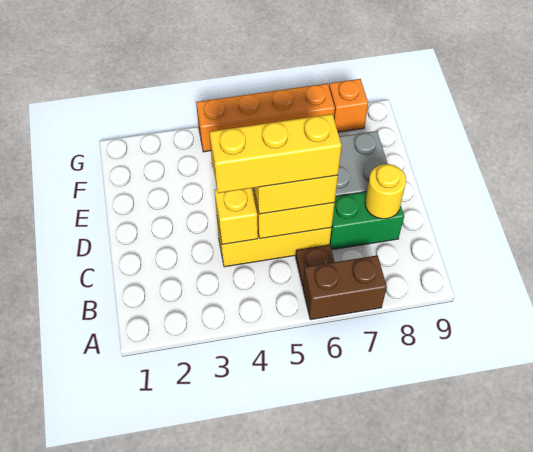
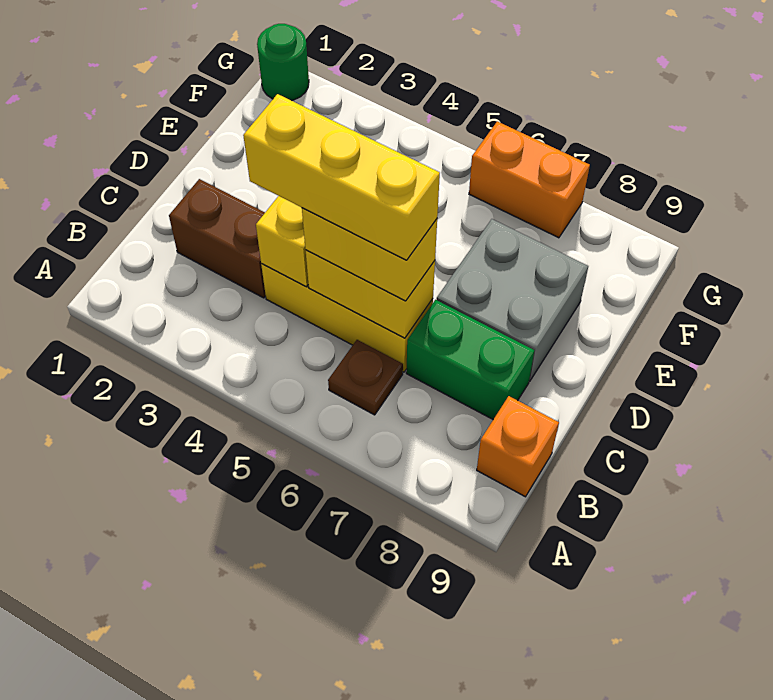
brown brick A6:A7 level 1 -> brown brick C2:C3 level 1
yellow round brick C8 level 2 -> none
none -> green round brick G1 level 1
orange brick G4:G7 level 1 -> orange brick G6:G7 level 1
orange brick G8 level 1 -> orange brick B9 level 1

